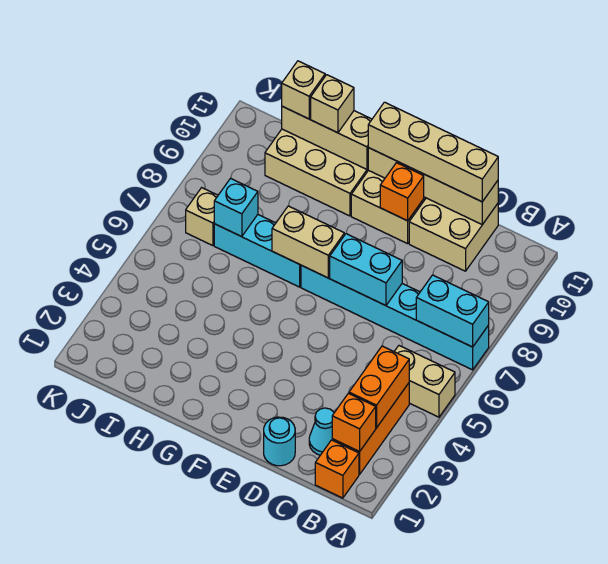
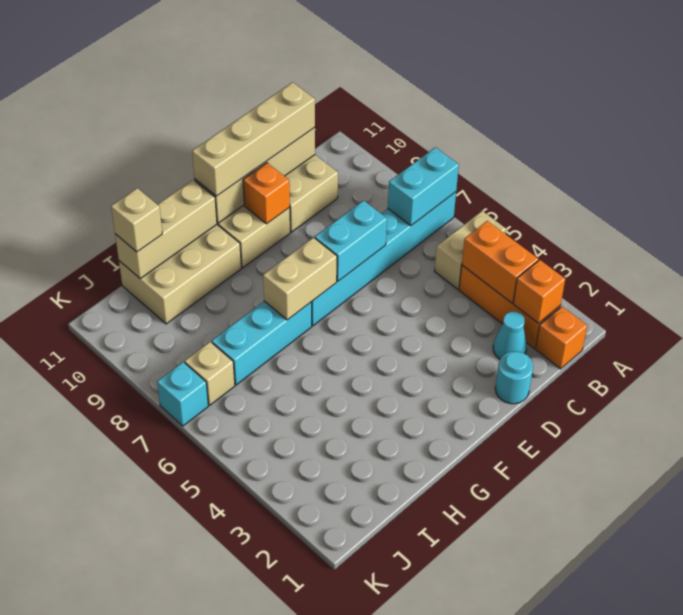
tan brick H11 level 3 -> none
cyan brick I7 level 2 -> cyan brick K7 level 1

